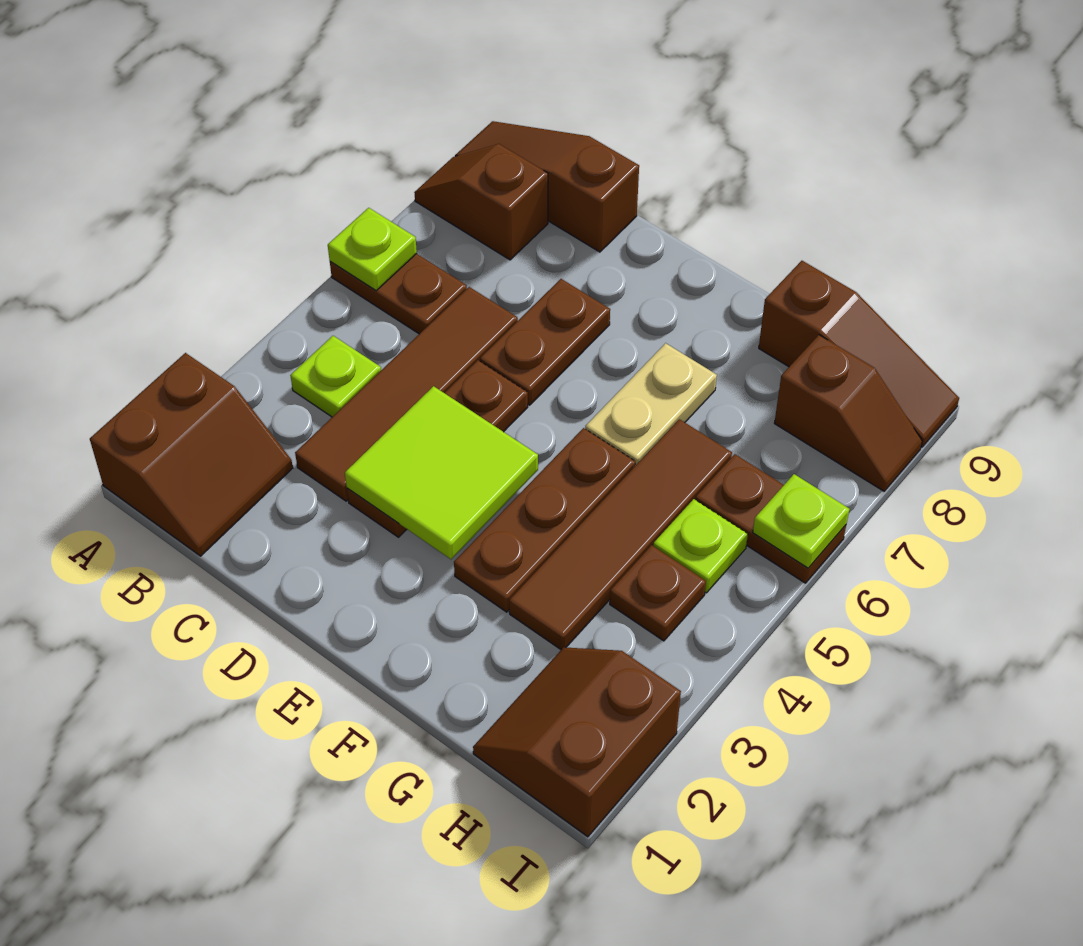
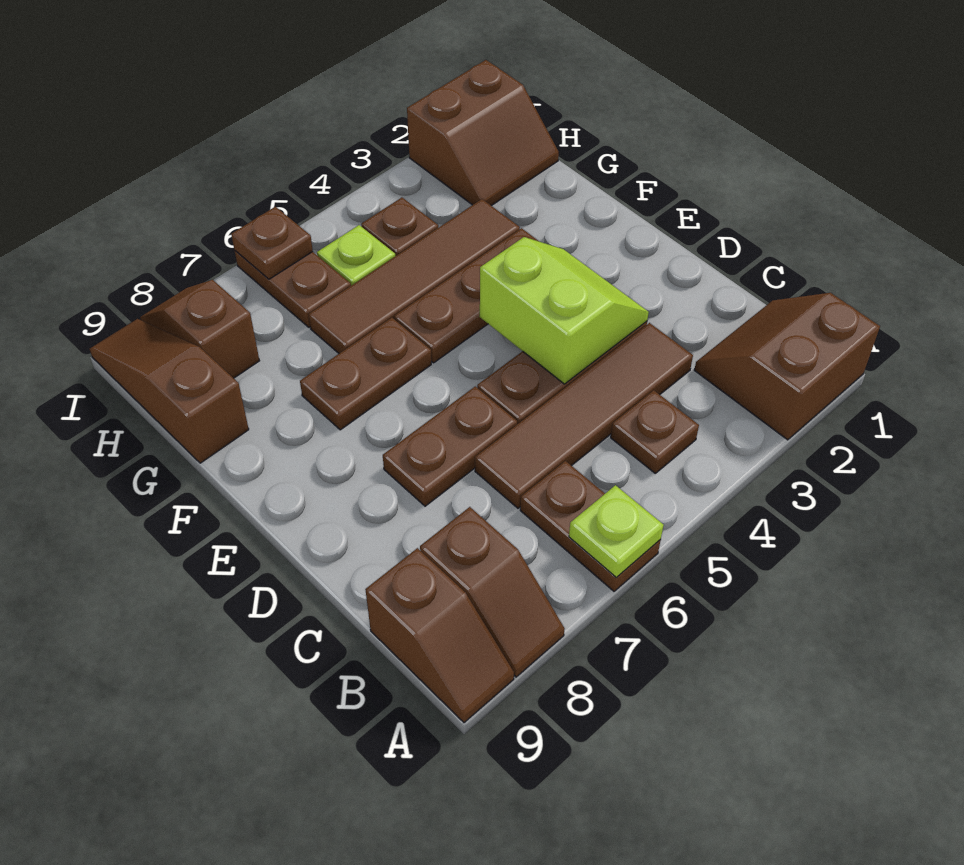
brown slope A9:C9 level 1 top C -> brown slope A9:B9 level 1 top B
lime plate B4 level 1 -> brown plate B4 level 1
lime tile D3:E4 level 2 -> lime slope D3:E4 level 2 top 4
tan plate F6:F7 level 1 -> brown plate F6:F7 level 1
lime plate I6 level 2 -> brown plate I6 level 2

